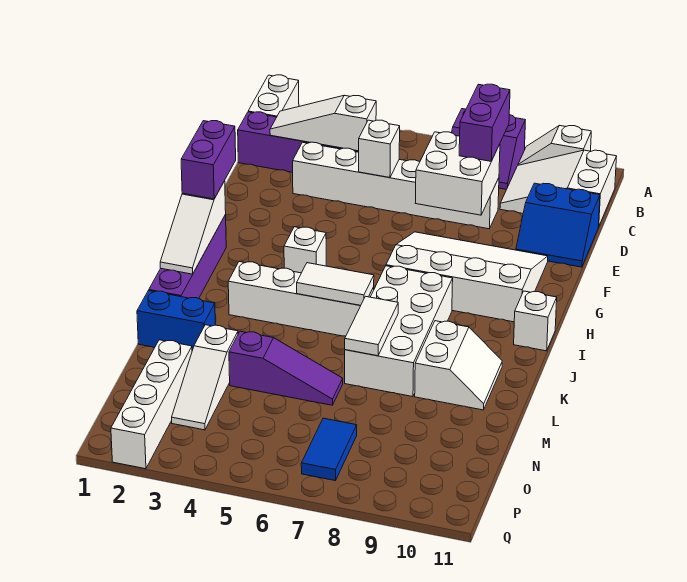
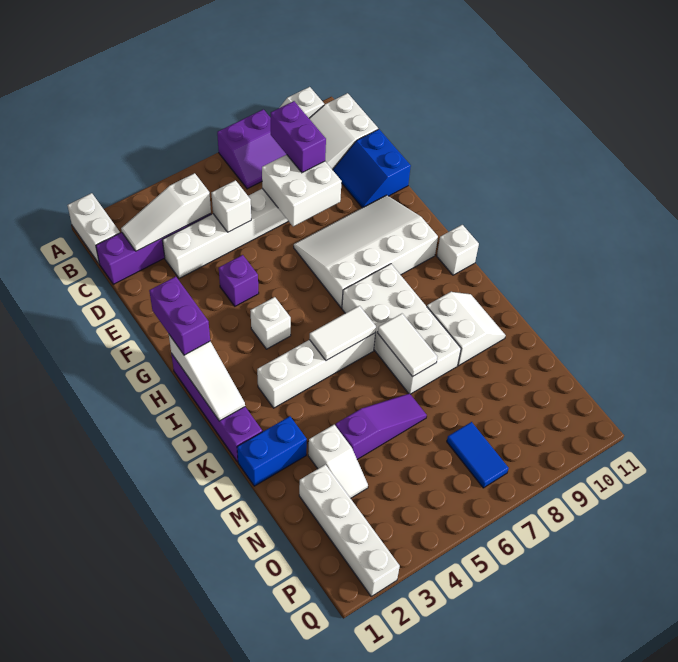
blue slope D10:E11 level 1 top D -> blue slope D10:E11 level 1 top 11
none -> purple brick F4 level 1
white slope M3:O3 level 1 top M -> white slope M3:N3 level 1 top M

